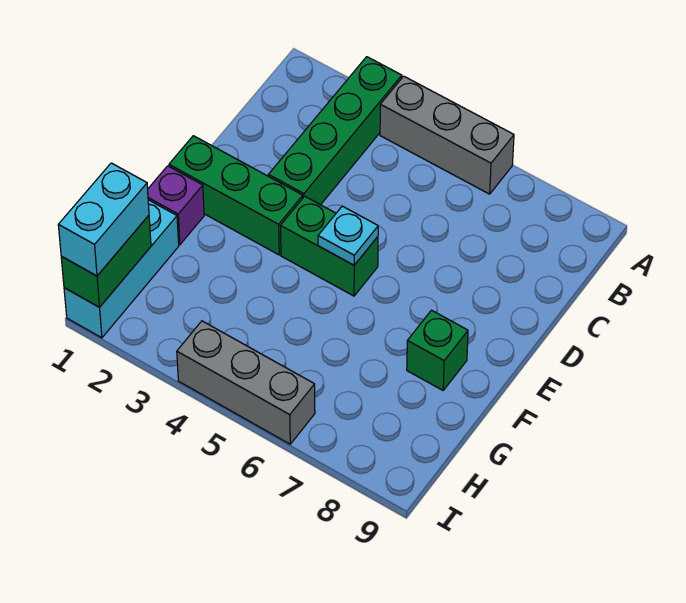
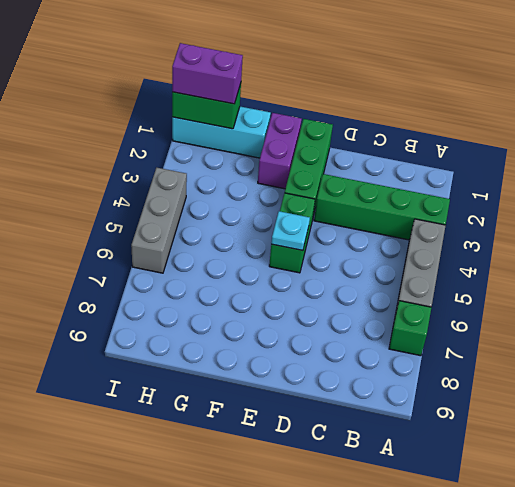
purple brick F1 level 1 -> purple brick F1:F2 level 1
green brick F8 level 1 -> green brick A7 level 1
cyan brick H1:I1 level 3 -> purple brick H1:I1 level 3

